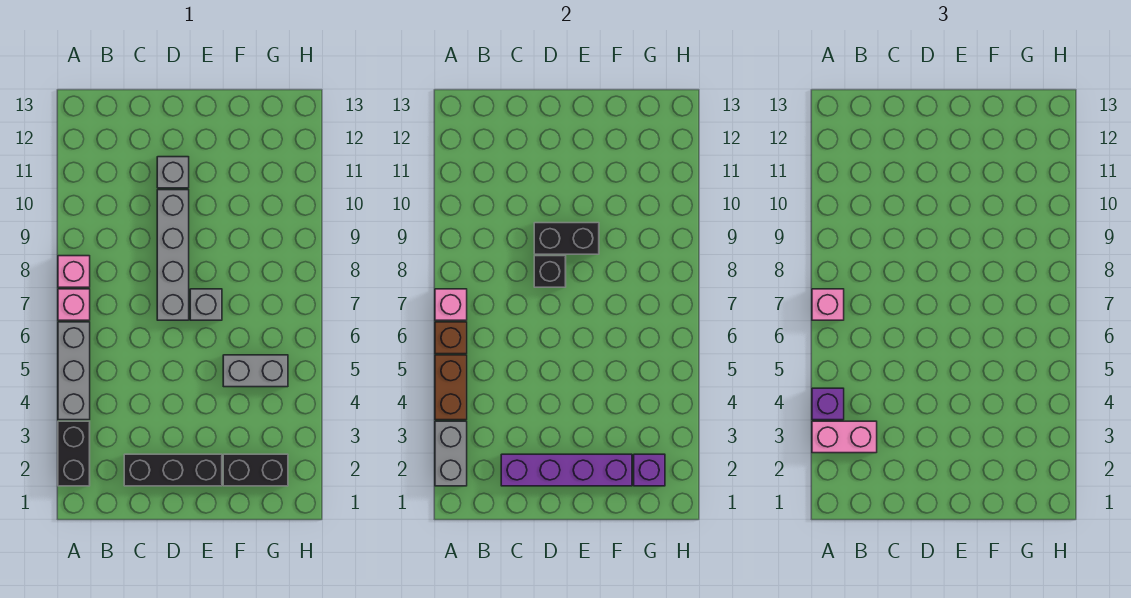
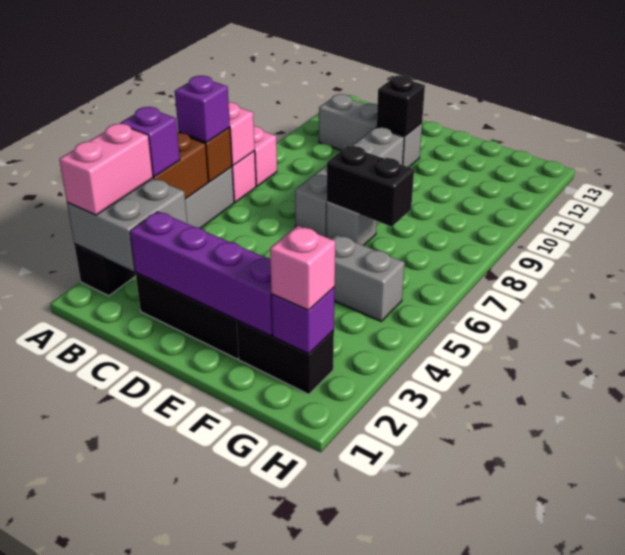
grey brick A2:A3 level 2 -> grey brick A2:B3 level 2
pink brick A3:B3 level 3 -> pink brick A2:A3 level 3
none -> purple brick A6 level 3
pink brick A7 level 3 -> pink brick G2 level 3
black brick D8 level 2 -> black brick D11 level 2
black brick D9:E9 level 2 -> black brick E7:F7 level 2
grey brick D11 level 1 -> grey brick B11:D11 level 1

